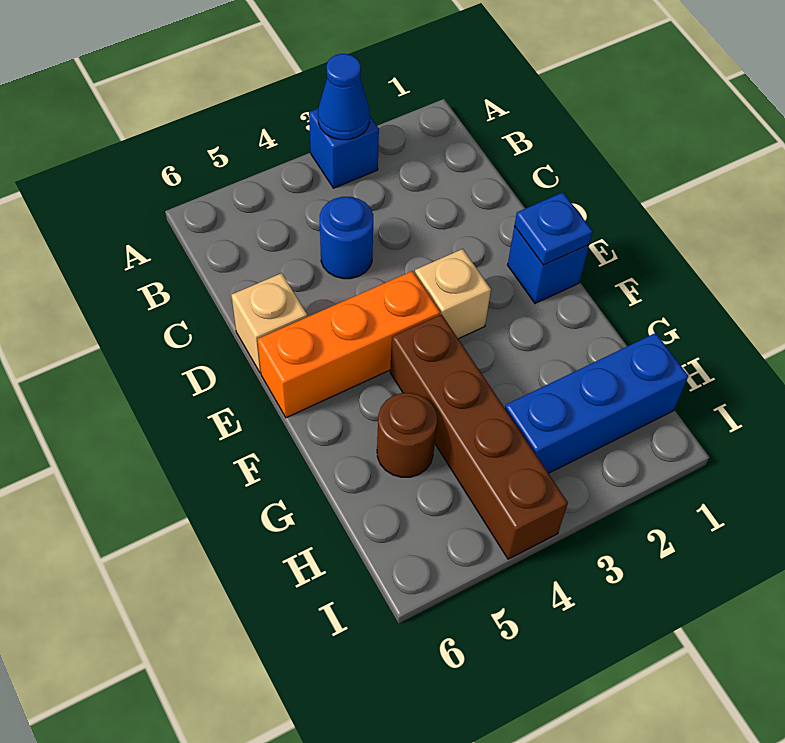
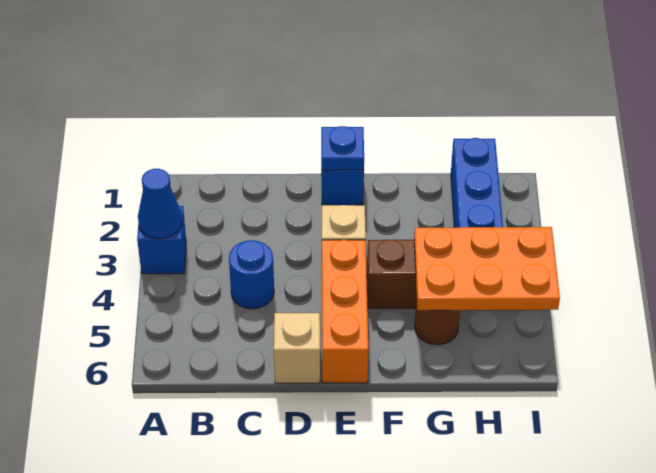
none -> orange plate G4:I5 level 2

